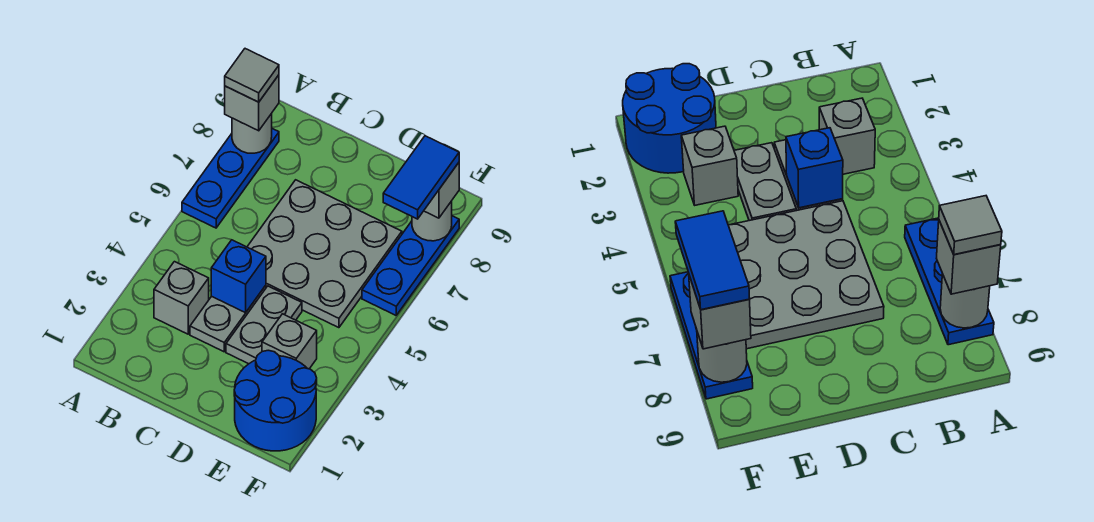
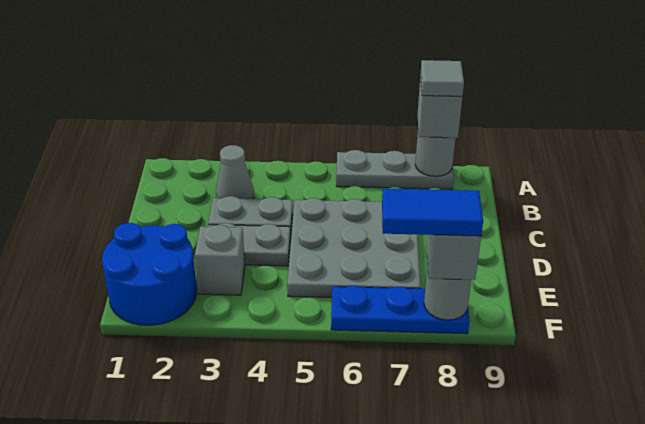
blue plate A6:A8 level 1 -> grey plate A6:A8 level 1
grey brick B3 level 1 -> grey cone B3 level 1
blue brick C4 level 2 -> none

